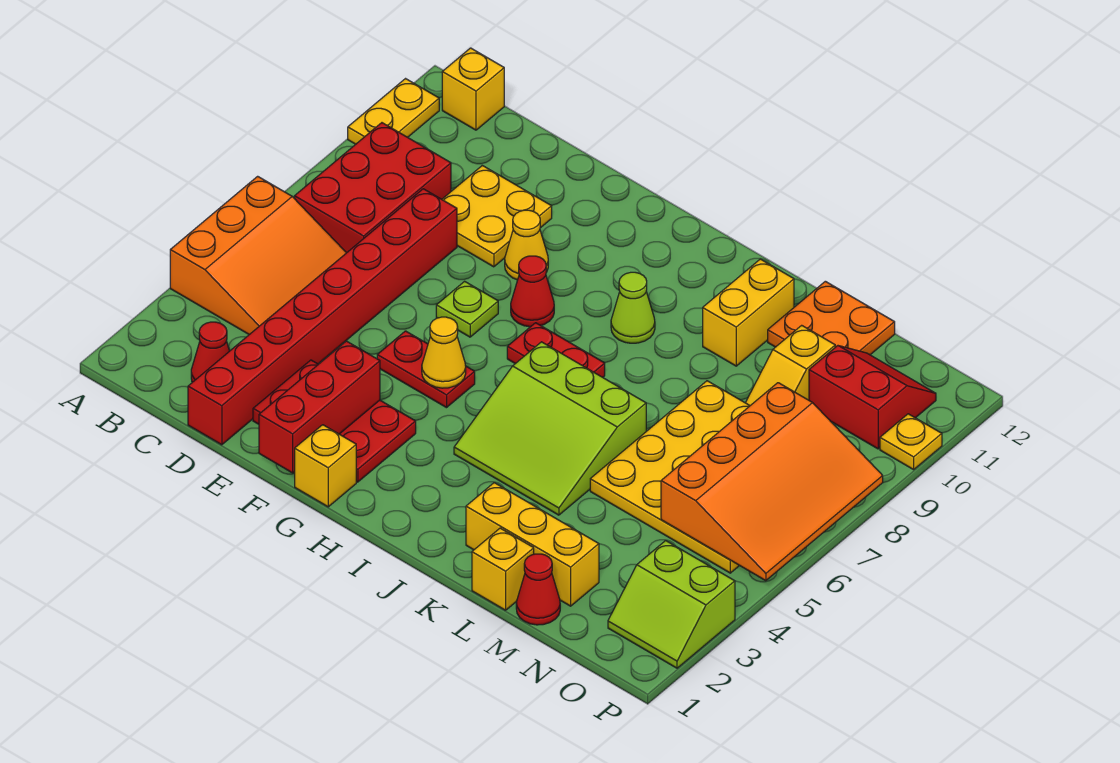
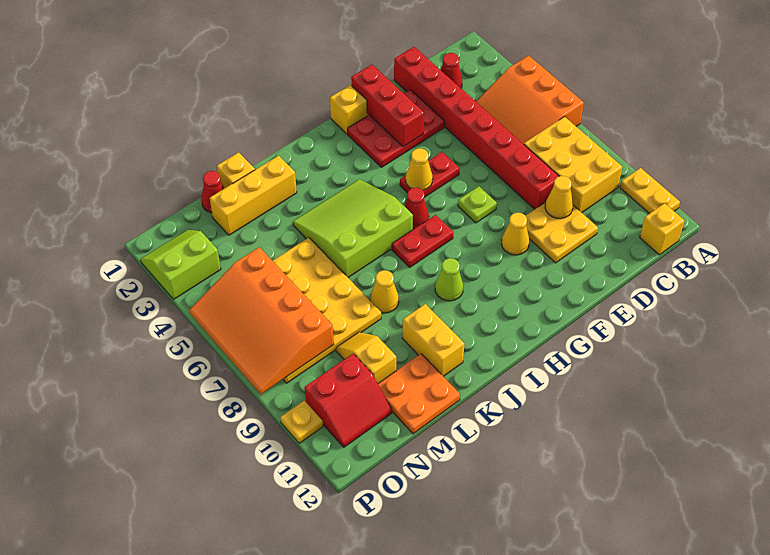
red brick B7:C9 level 1 -> yellow brick B7:C9 level 1
none -> yellow cone D9 level 2
red cone G8 level 1 -> red cone H6 level 1
none -> yellow cone K8 level 1

